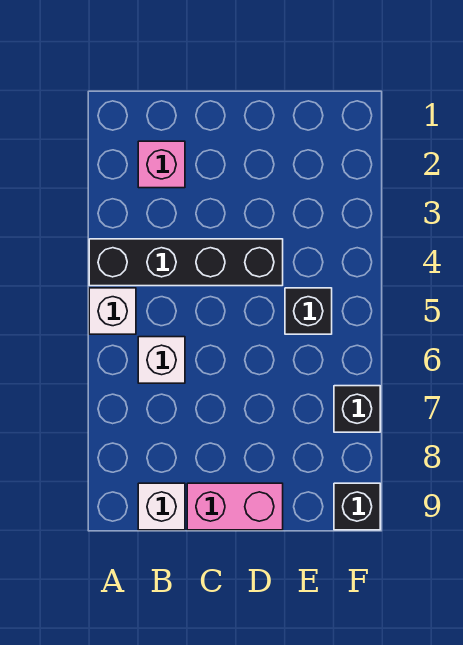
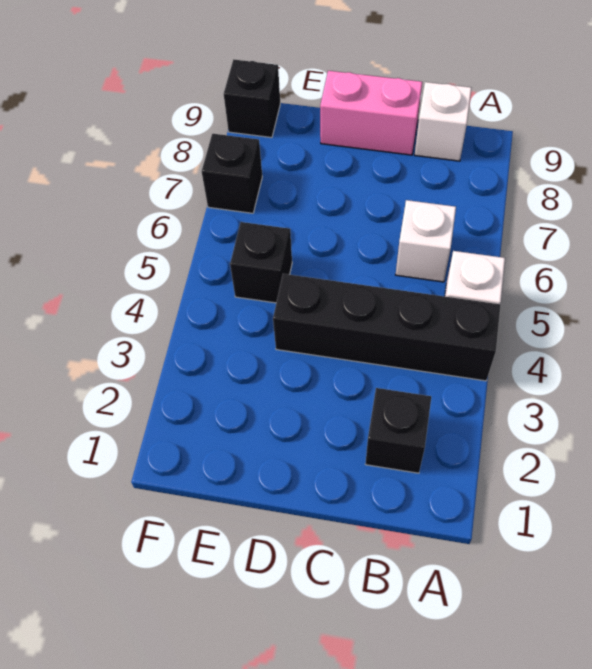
pink brick B2 level 1 -> black brick B2 level 1

